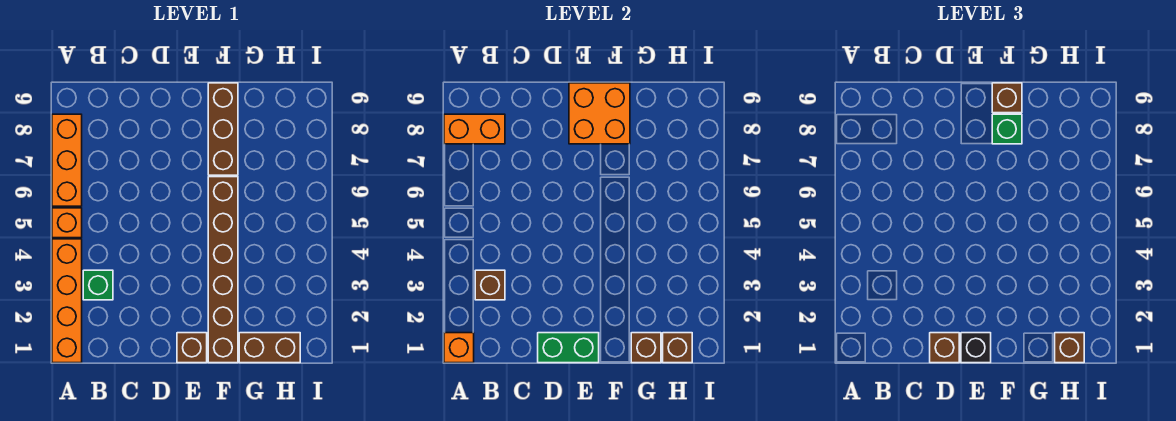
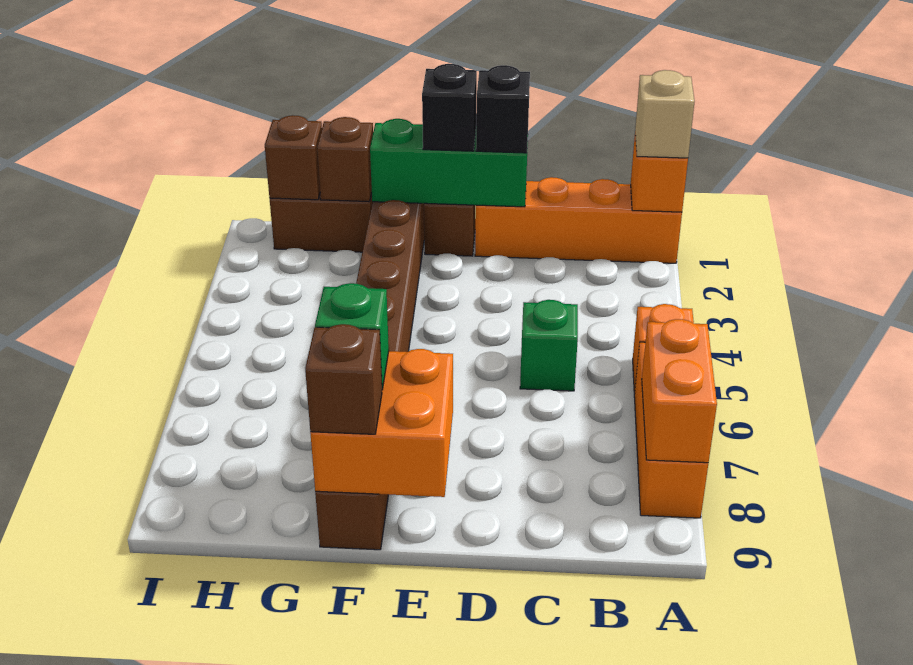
orange brick A1:A4 level 1 -> orange brick A1:D1 level 1
none -> tan brick A1 level 3
orange brick A8:B8 level 2 -> orange brick A7:A8 level 2
green brick B3 level 1 -> green brick C5 level 1
brown brick B3 level 2 -> none
green brick D1:E1 level 2 -> green brick D1:F1 level 2
brown brick D1 level 3 -> black brick D1 level 3
brown brick H1 level 3 -> none

